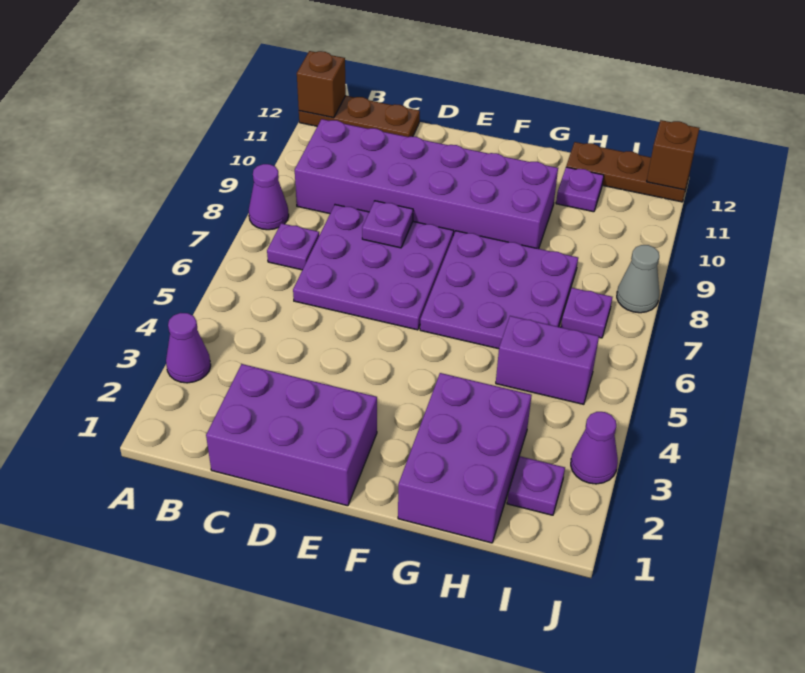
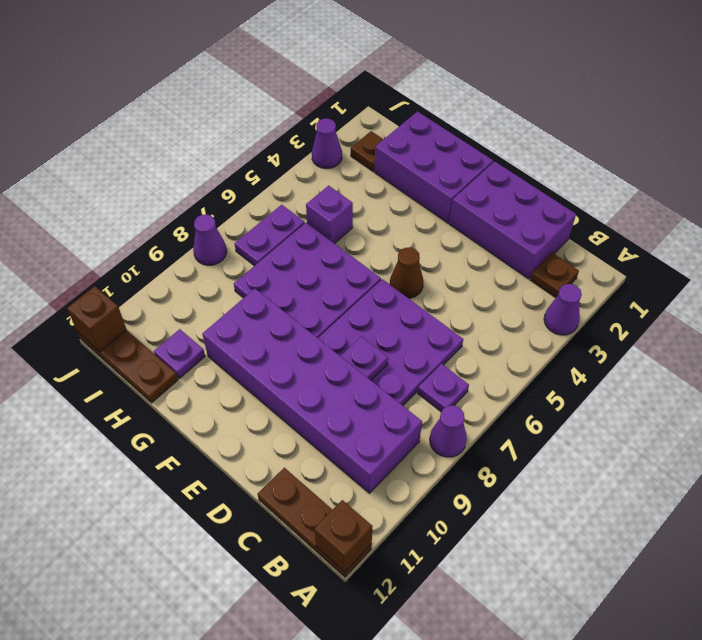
none -> brown plate B2 level 1
none -> brown cone E5 level 1
purple brick G1:H3 level 1 -> purple brick F1:H2 level 1
purple brick H5:I5 level 1 -> purple brick H5 level 1
purple plate I2 level 1 -> brown plate I2 level 1
purple plate I7 level 1 -> purple plate I6:I7 level 1
grey cone J8 level 1 -> purple cone J8 level 1

